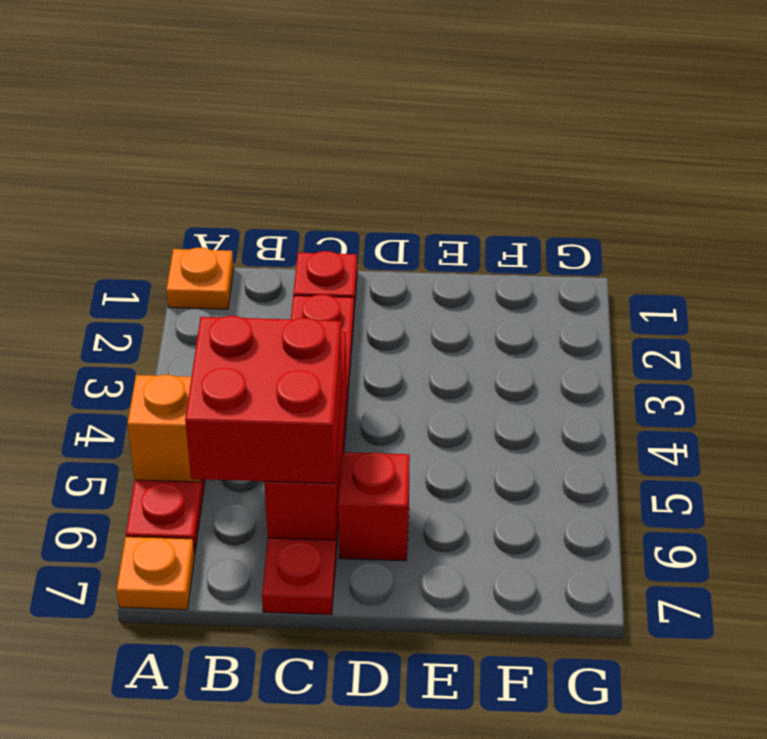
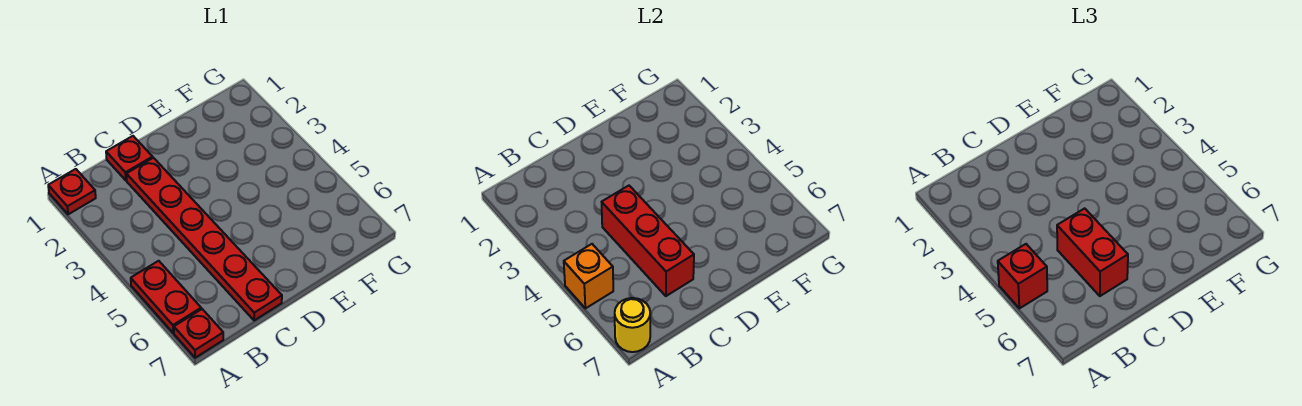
orange plate A1 level 1 -> red plate A1 level 1
orange plate A7 level 1 -> red plate A7 level 1
none -> yellow round brick A7 level 2
red brick B5:C6 level 3 -> red brick C5:C6 level 3
red brick D6 level 1 -> red brick A5 level 3

